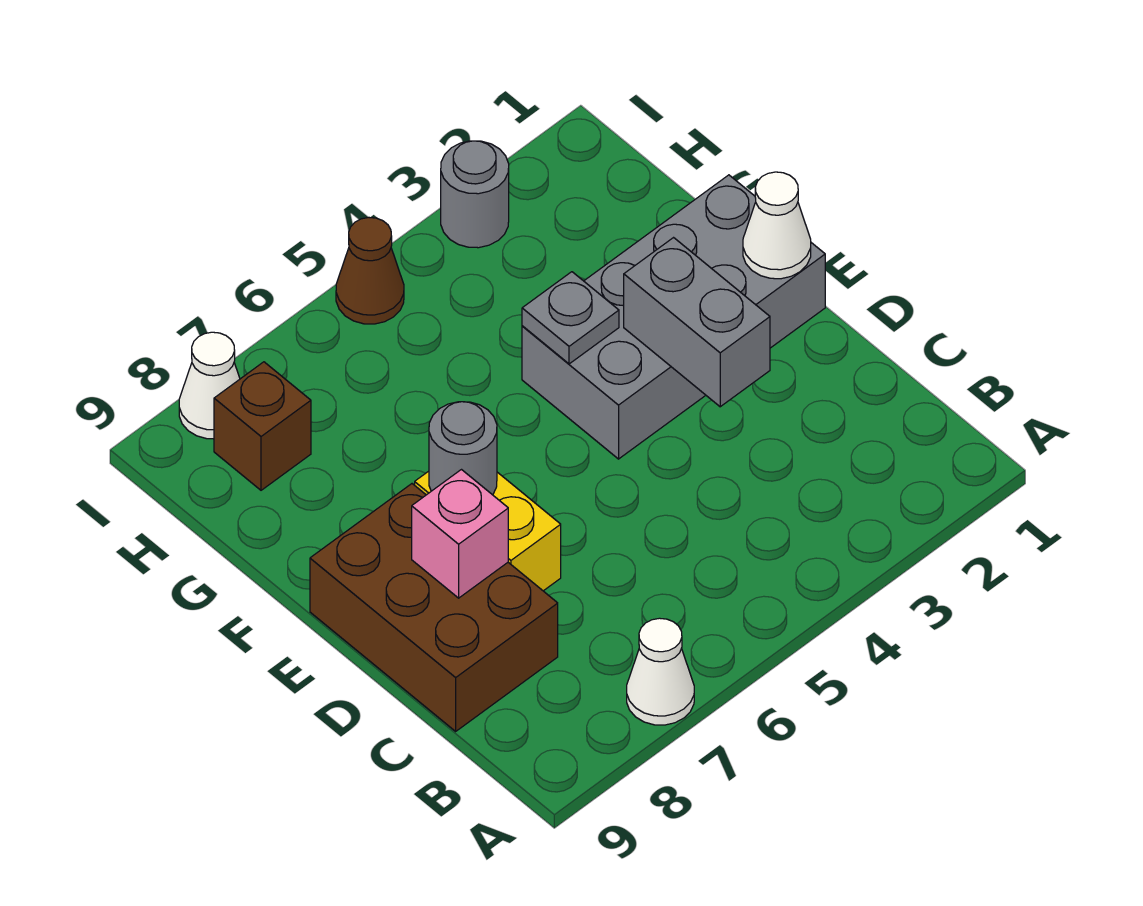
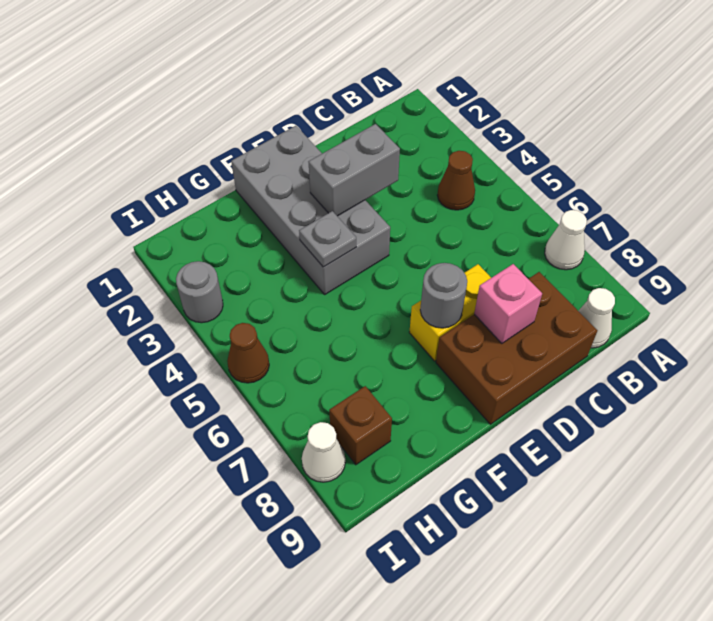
none -> brown cone B4 level 1
white cone E1 level 2 -> white cone B9 level 1

